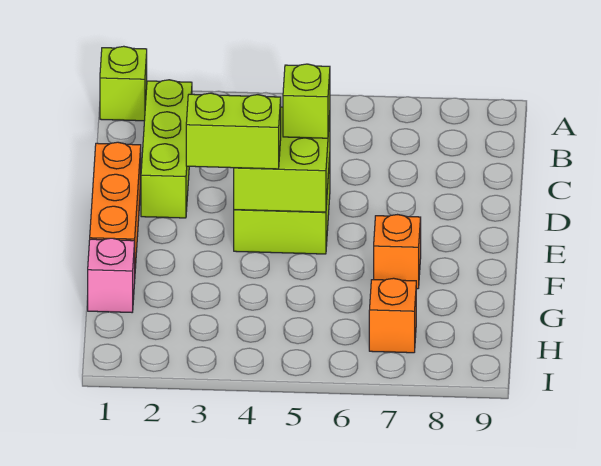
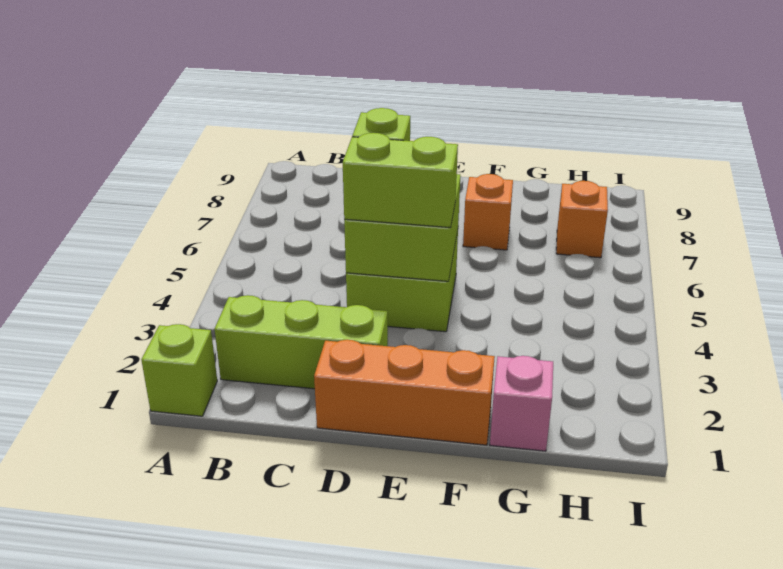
lime brick E3:E4 level 3 -> lime brick D4:E4 level 3

